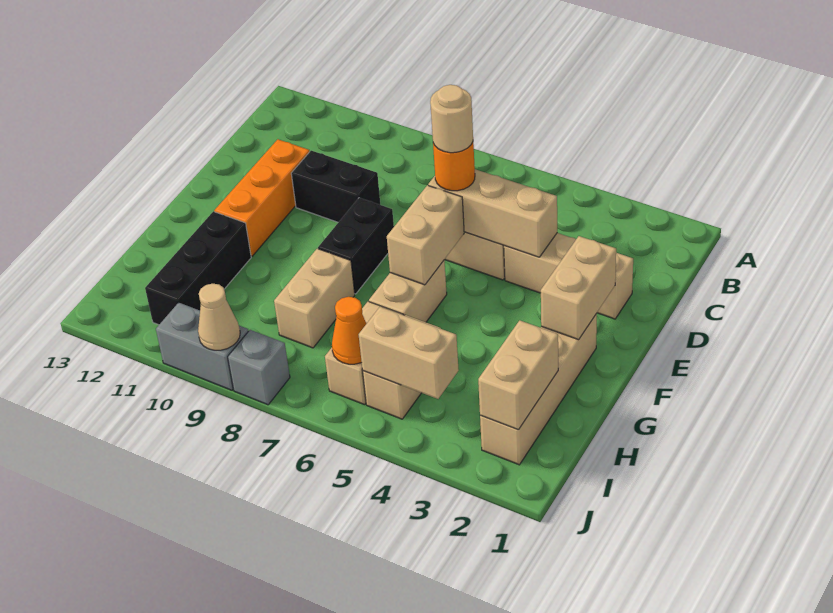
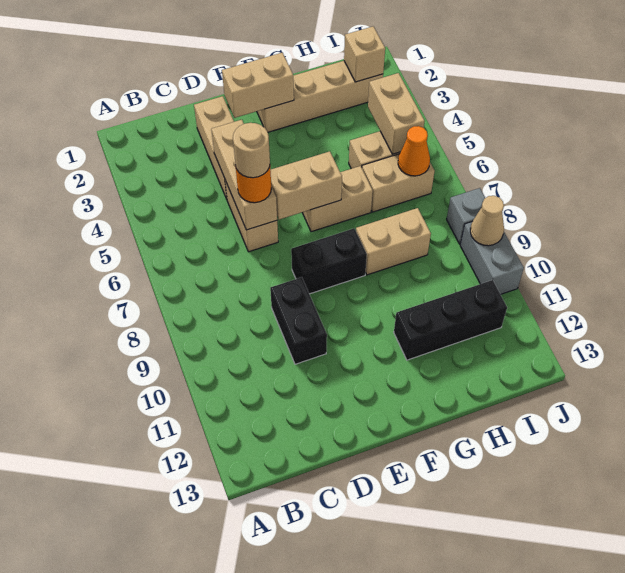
orange brick D11:F11 level 1 -> none
tan brick H2:I2 level 2 -> tan brick I2 level 2

